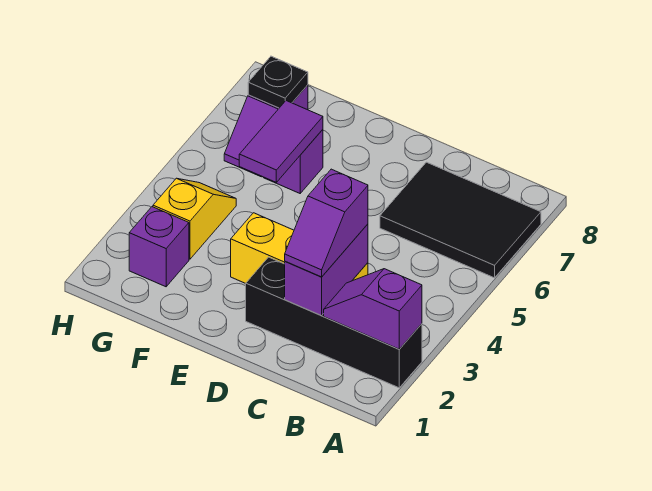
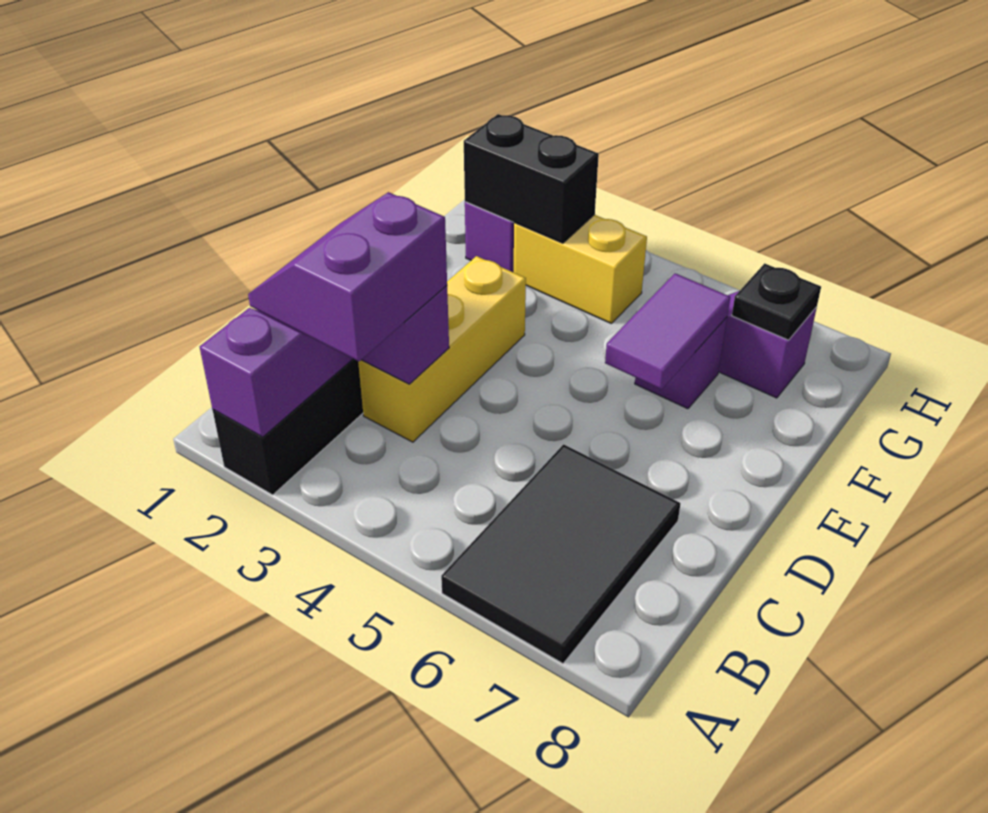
purple slope C2:C3 level 3 top 3 -> purple slope B2:C3 level 3 top 3
purple tile F5:F6 level 2 -> purple tile E6:F6 level 2
none -> black brick G2:G3 level 2
yellow slope G3:G4 level 1 top 3 -> yellow brick G3:G4 level 1

